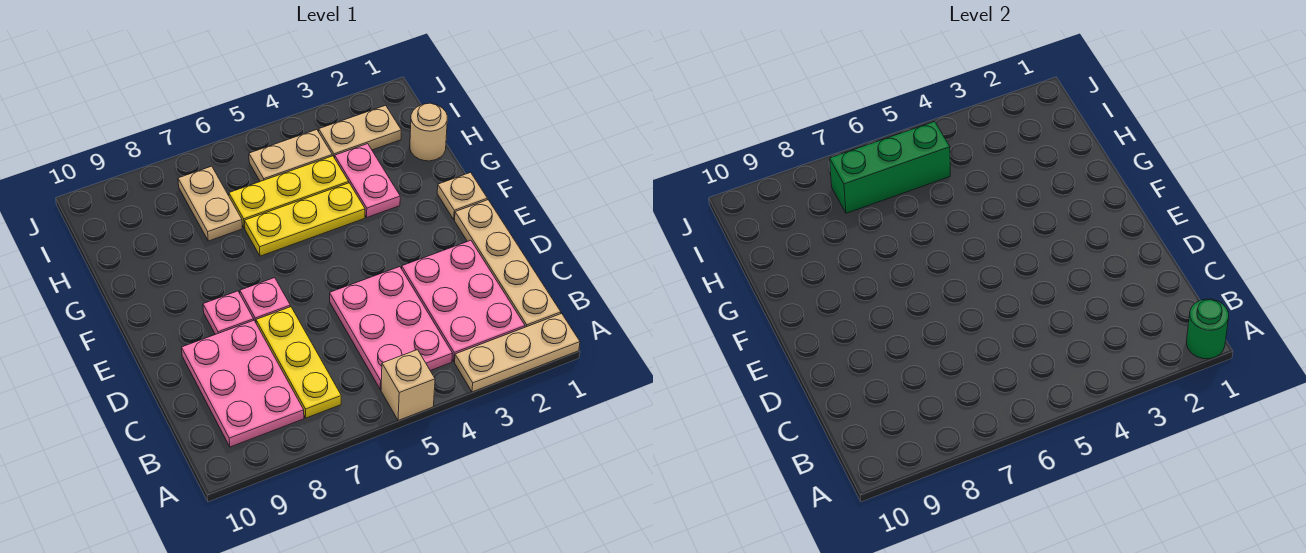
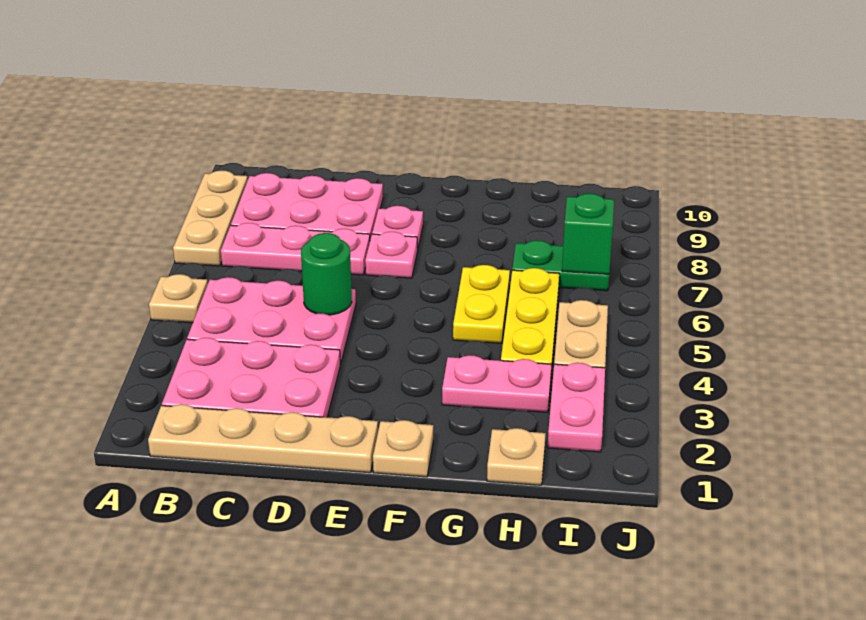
tan plate A1:A3 level 1 -> tan plate A7:A9 level 1
green round brick A1 level 2 -> green round brick D5 level 2
tan brick A5 level 1 -> tan plate A5 level 1
yellow plate B7:D7 level 1 -> pink plate B7:D7 level 1
yellow plate G4:G6 level 1 -> yellow plate G5:G6 level 1
tan round brick H1 level 1 -> tan plate H1 level 1
tan plate H7:I7 level 1 -> green plate H7:I7 level 1
tan plate I2:I3 level 1 -> pink plate I2:I3 level 1
green brick I5:I7 level 2 -> green brick I7 level 2

